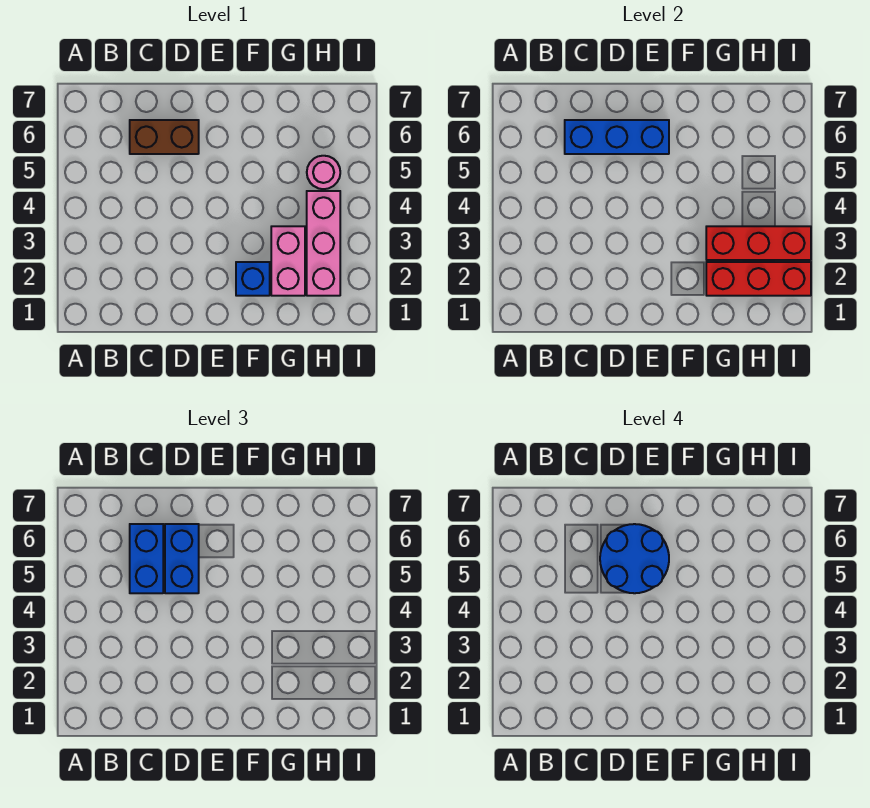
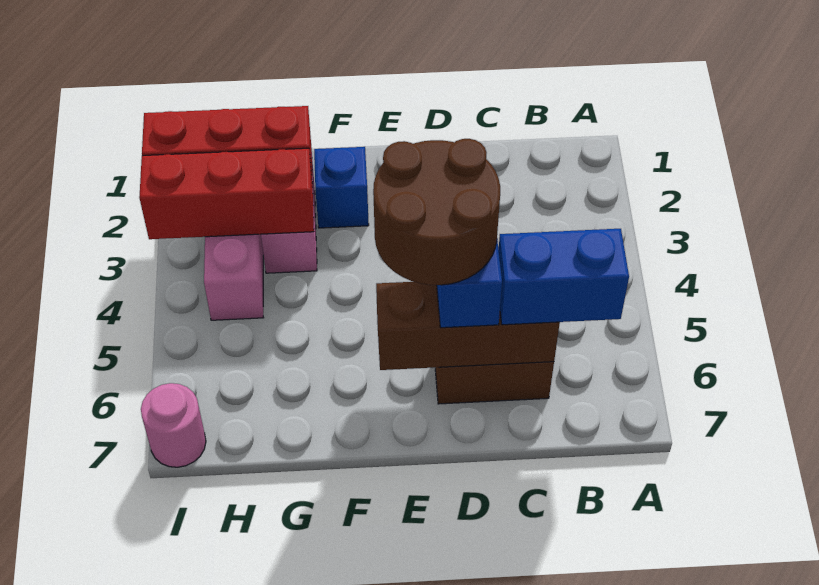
blue brick C5:C6 level 3 -> blue brick B6:C6 level 3
blue brick C6:E6 level 2 -> brown brick C6:E6 level 2
blue round brick D5:E6 level 4 -> brown round brick D5:E6 level 4
pink round brick H5 level 1 -> pink round brick I7 level 1

